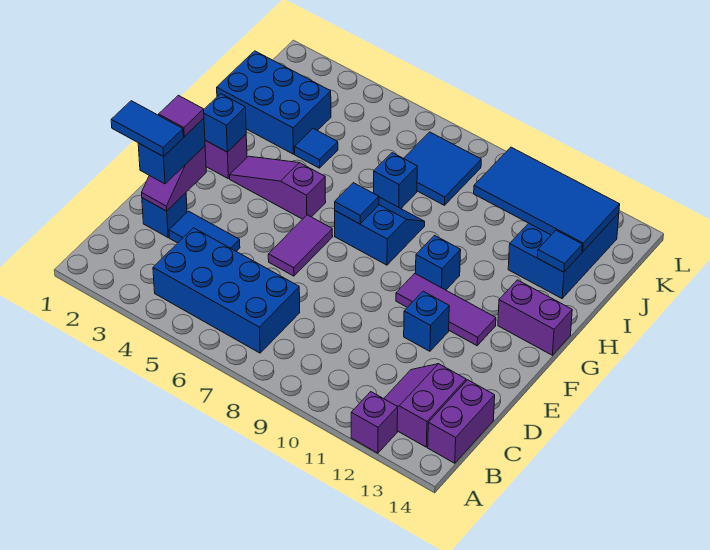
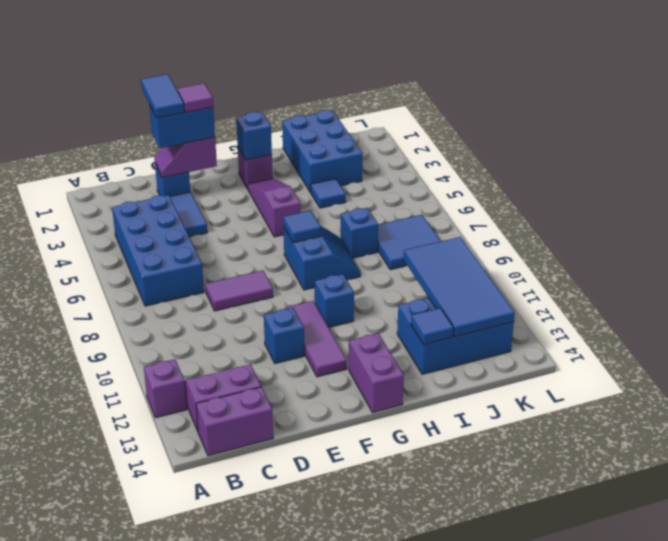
purple tile E6:F6 level 1 -> purple tile D8:E8 level 1

